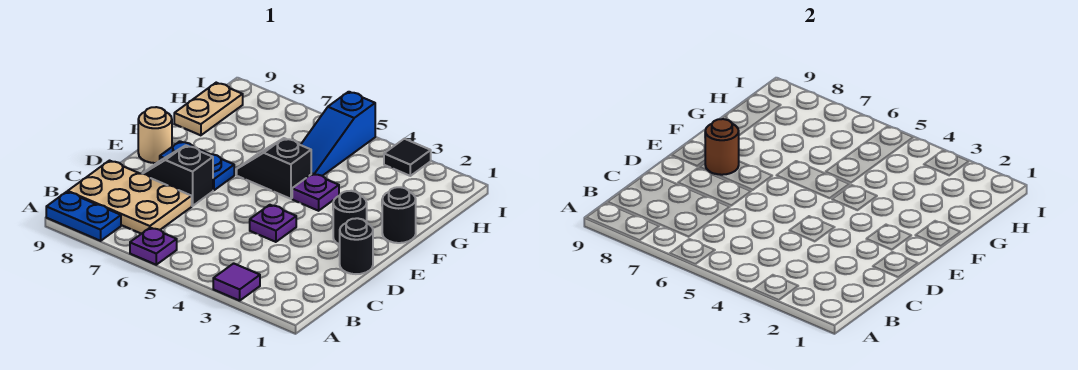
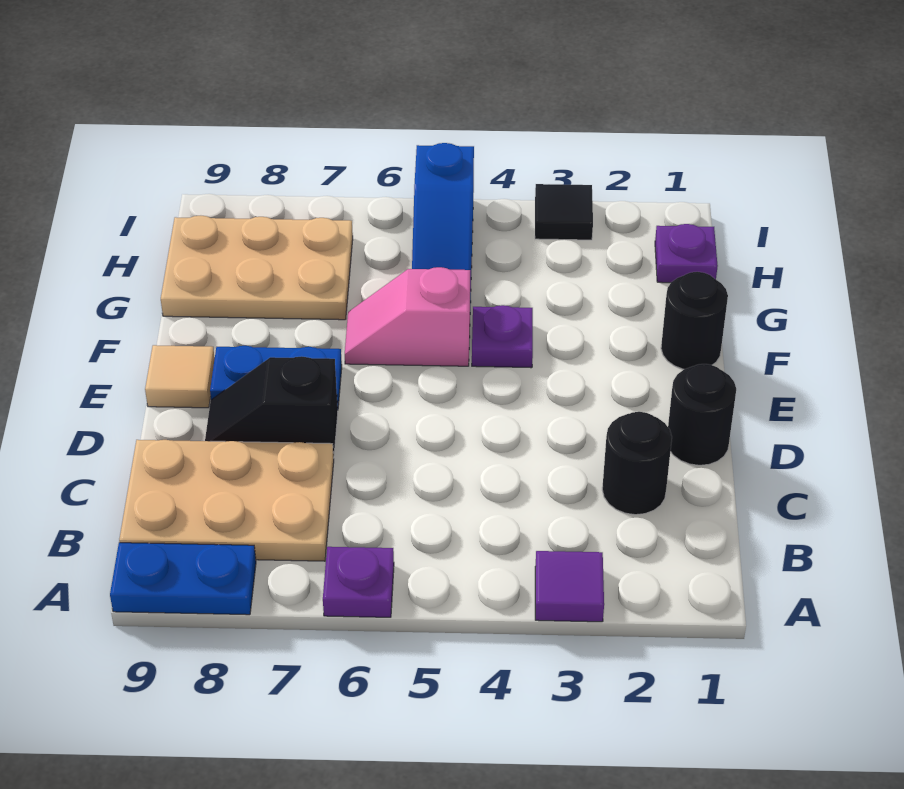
purple plate D4 level 1 -> purple plate H1 level 1
black round brick E2 level 1 -> black round brick C2 level 1
brown round brick E8 level 2 -> none
tan round brick E9 level 1 -> tan tile E9 level 1
black slope F5:F6 level 1 top 5 -> pink slope F5:F6 level 1 top 5
tan plate G9:H9 level 1 -> tan plate G7:H9 level 1

